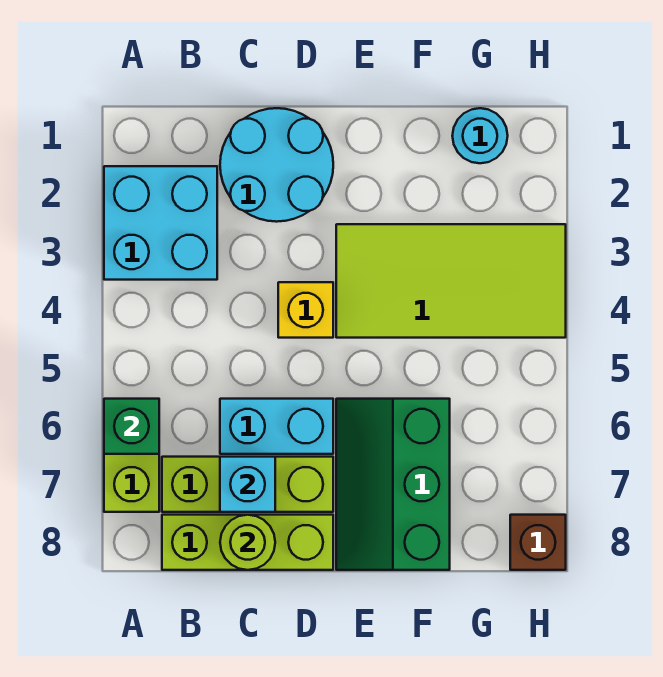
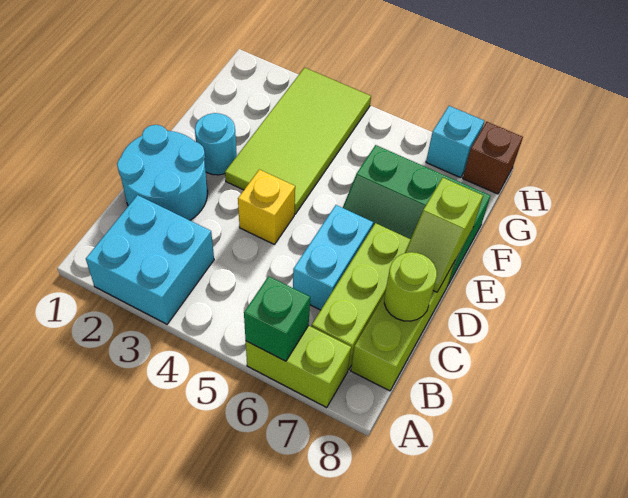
cyan brick C7 level 2 -> cyan brick H7 level 1
none -> lime slope D8:E8 level 2 top E
cyan round brick G1 level 1 -> cyan round brick E2 level 1

